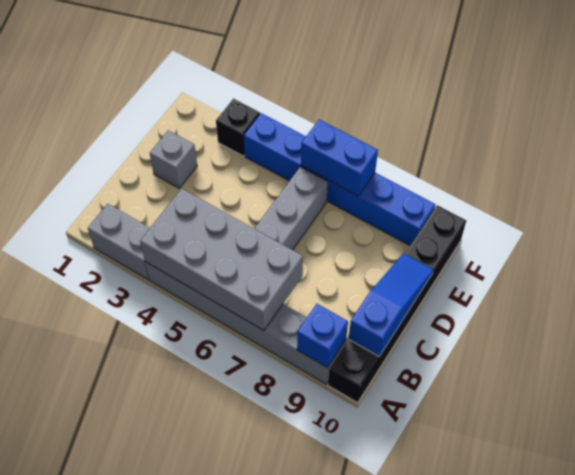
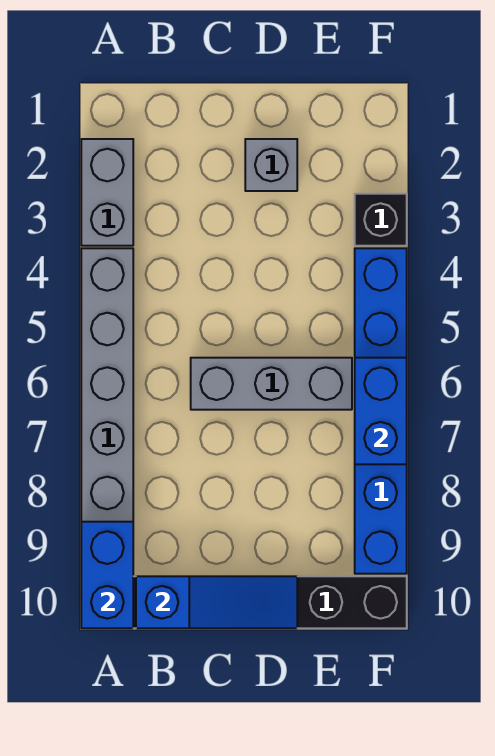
grey brick A4:B7 level 2 -> none
blue brick A9 level 2 -> blue brick A9:A10 level 2

